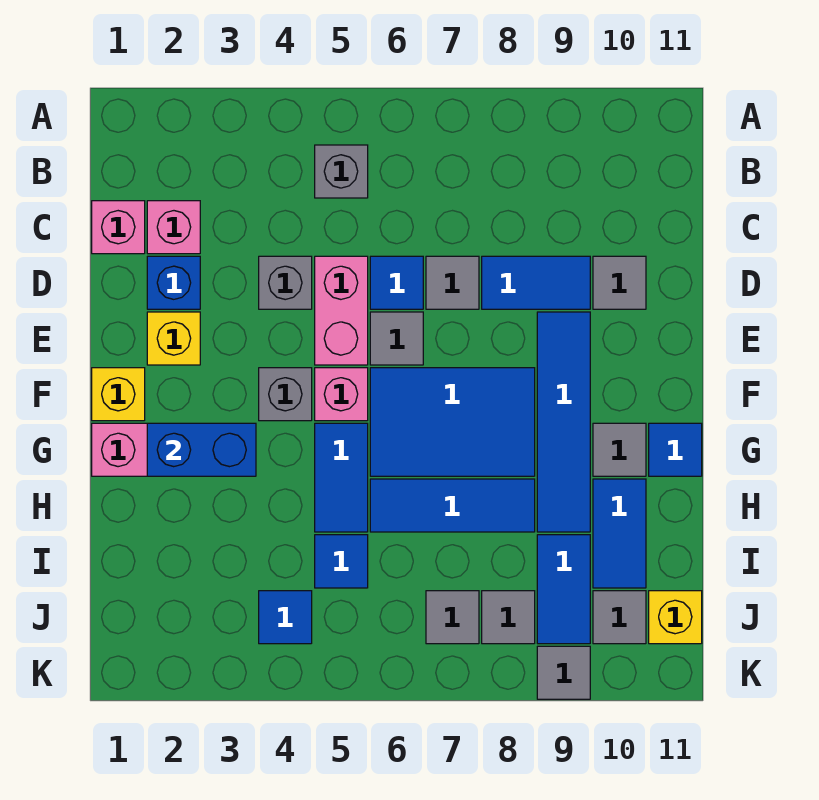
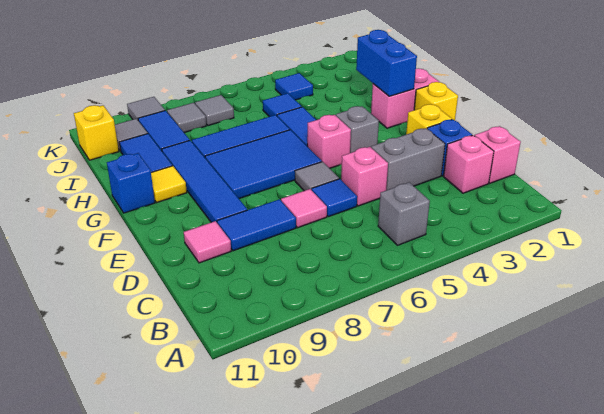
grey brick D4 level 1 -> grey brick D3:D4 level 1
pink brick D5:E5 level 1 -> pink brick D5 level 1
grey tile D7 level 1 -> pink tile D7 level 1
grey tile D10 level 1 -> pink tile D10 level 1
blue brick G2:G3 level 2 -> blue brick G2:H2 level 2
grey tile G10 level 1 -> yellow tile G10 level 1
blue tile G11 level 1 -> blue brick G11 level 1

